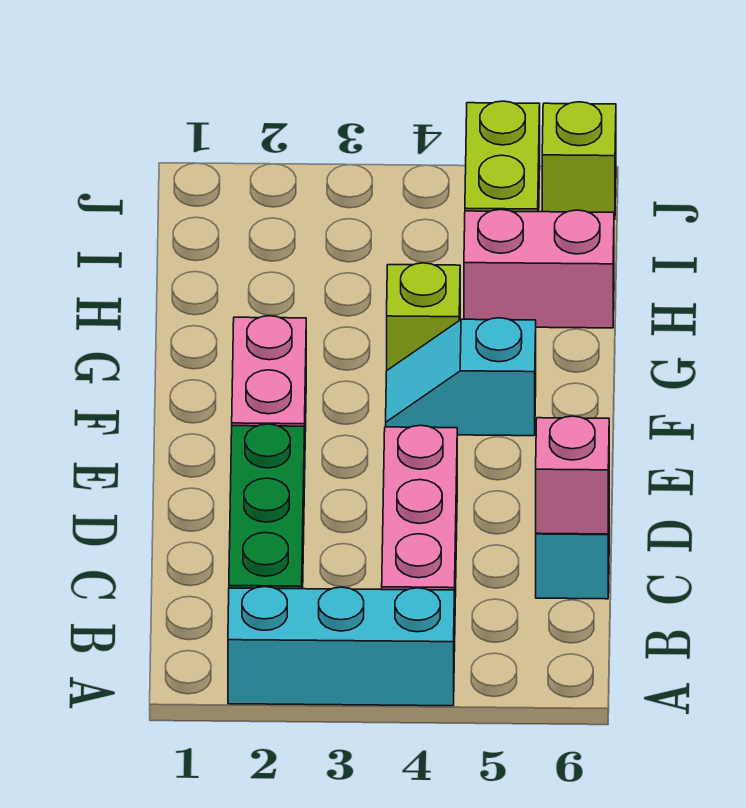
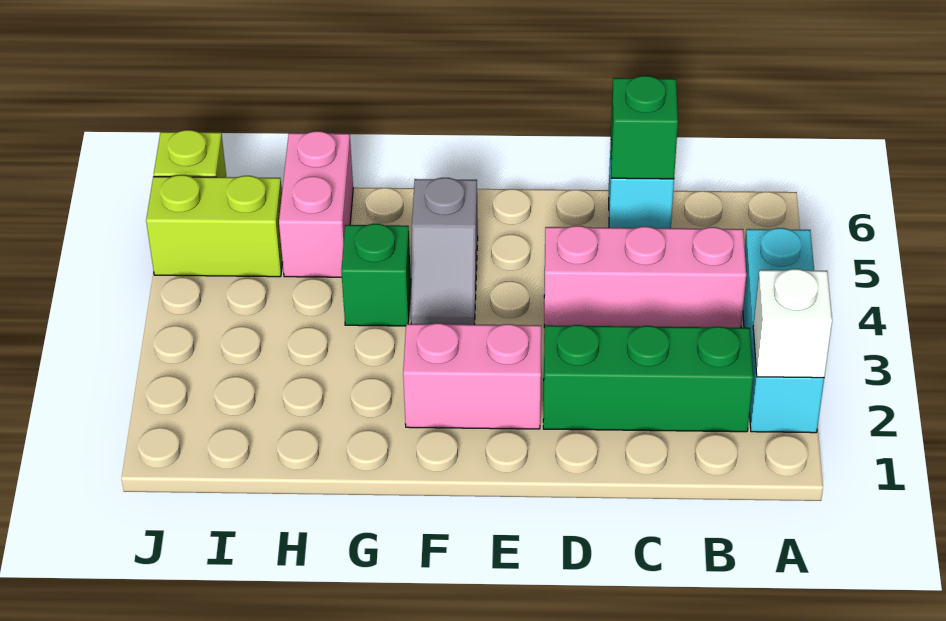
none -> white brick A2 level 2
pink brick C6 level 2 -> green brick C6 level 2
cyan slope F4:F5 level 1 top 5 -> grey slope F4:F5 level 1 top 5
lime brick G4 level 1 -> green brick G4 level 1

